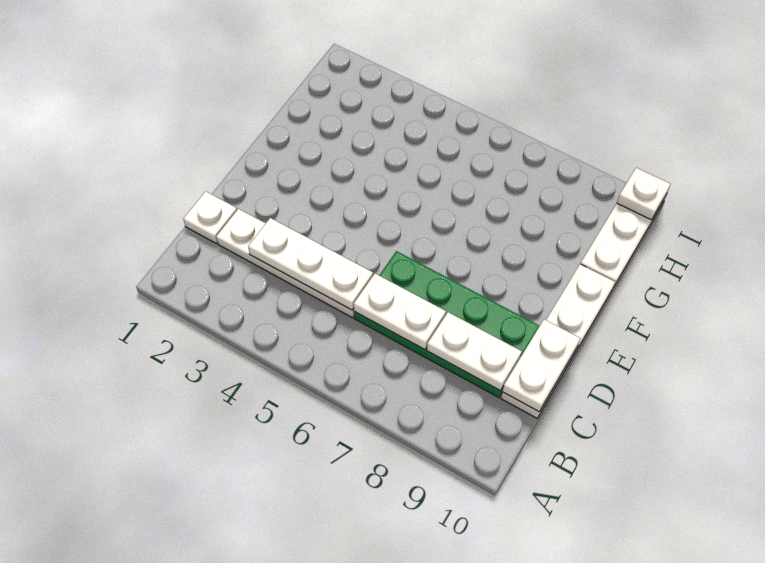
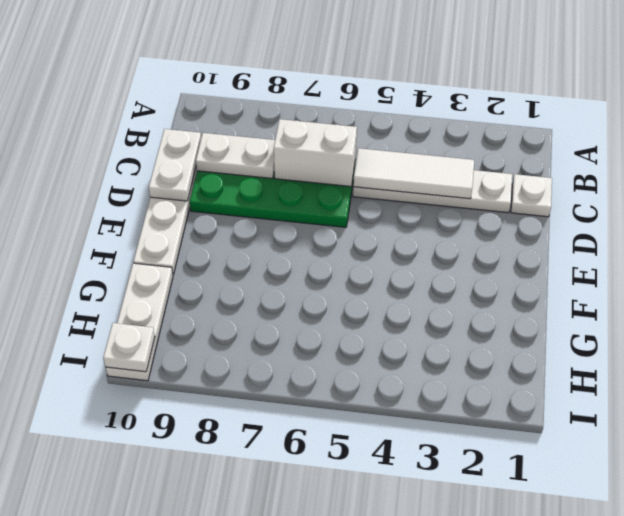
white plate C3:C5 level 2 -> white tile C3:C5 level 2
white plate C6:C7 level 2 -> white brick C6:C7 level 2

